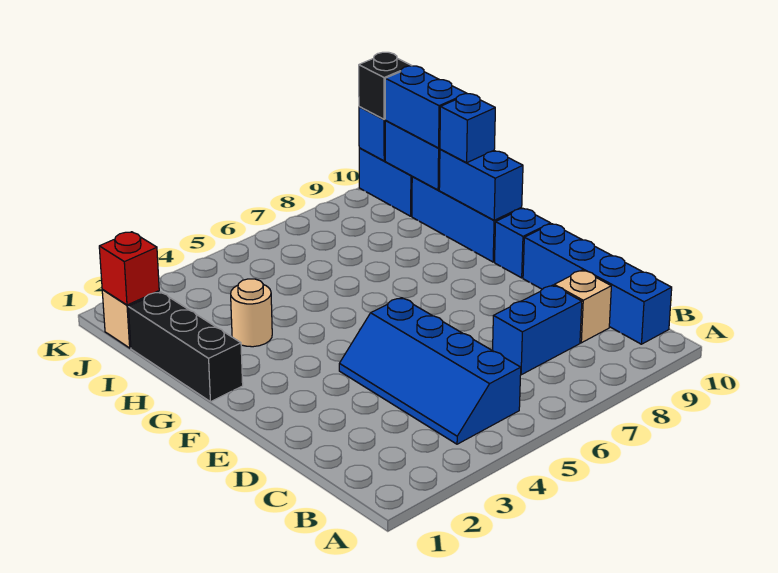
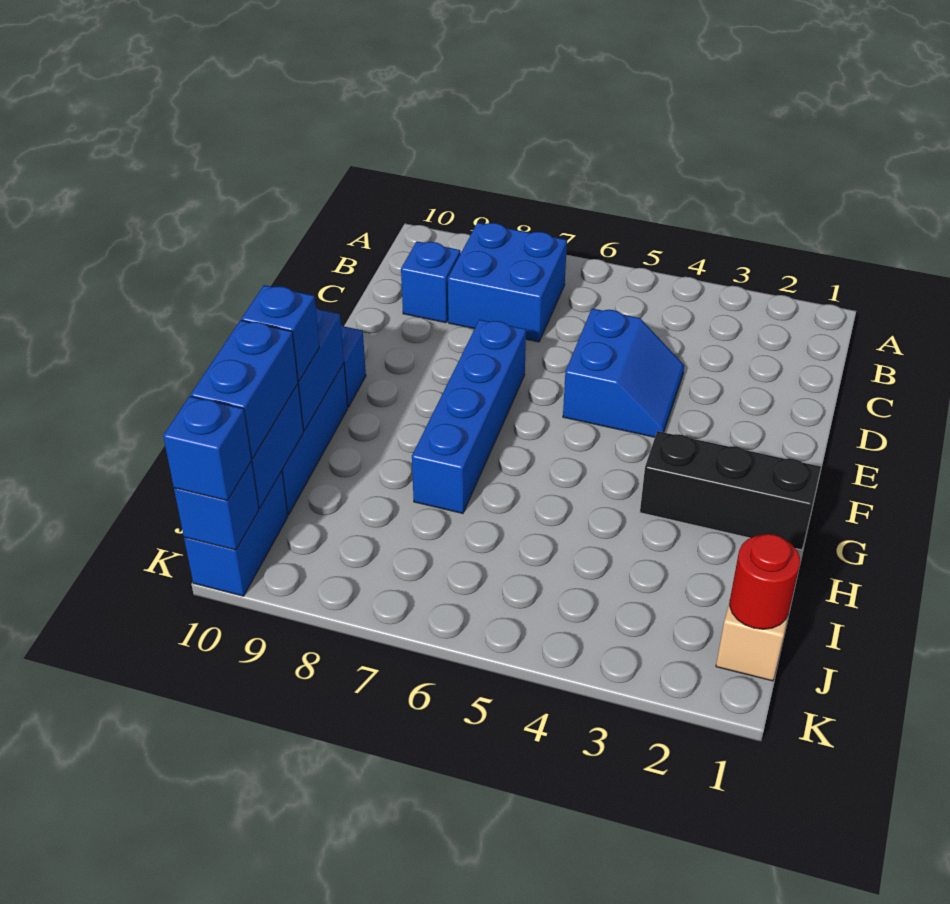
blue slope B4:E5 level 1 top 5 -> blue slope D4:E5 level 1 top 5
blue brick B10:E10 level 1 -> blue brick E7:H7 level 1
blue brick C7:C8 level 1 -> blue brick B7:C8 level 1
tan brick C9 level 1 -> blue brick C9 level 1
black brick G1:I1 level 1 -> black brick G1:G3 level 1
tan round brick H3 level 1 -> none
red brick J1 level 2 -> red round brick J1 level 2
black brick K10 level 3 -> blue brick K10 level 3

